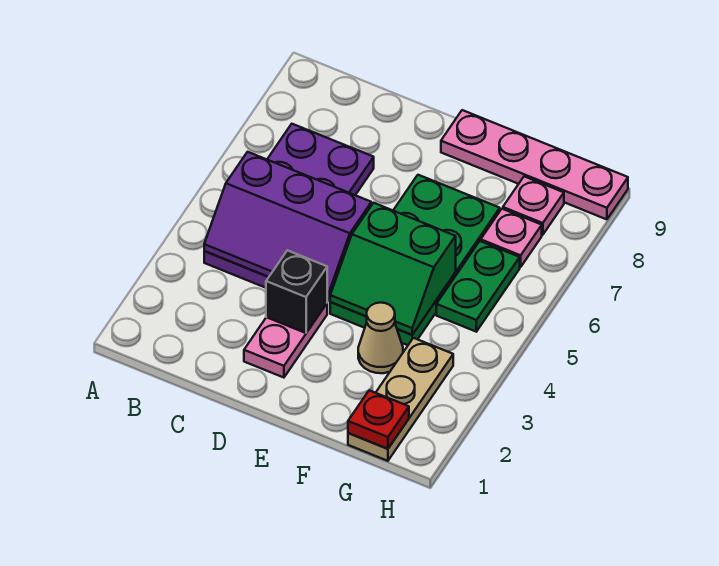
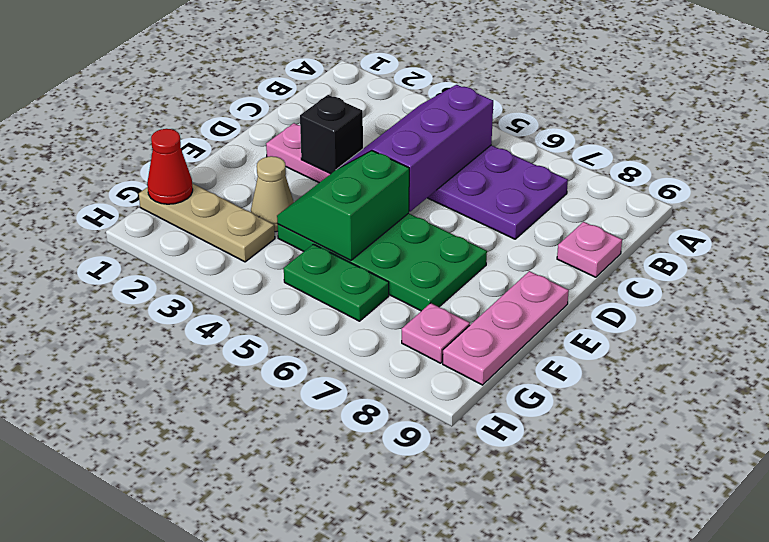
pink plate E9:H9 level 1 -> pink plate E9:G9 level 1
red plate G1 level 2 -> red cone G1 level 2
pink plate G7 level 1 -> pink plate C9 level 1

